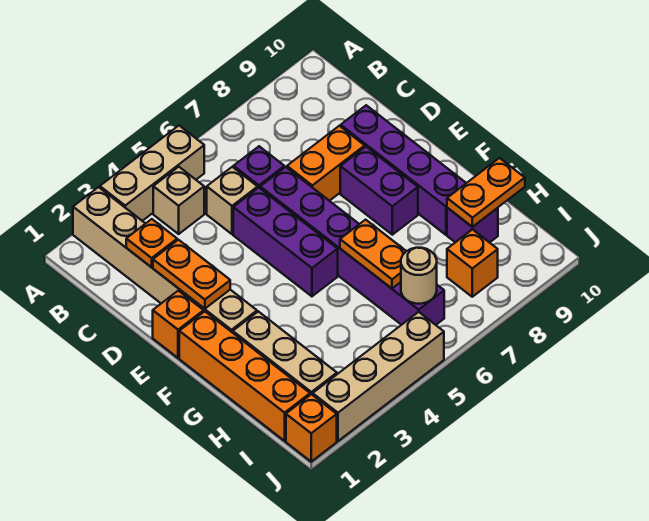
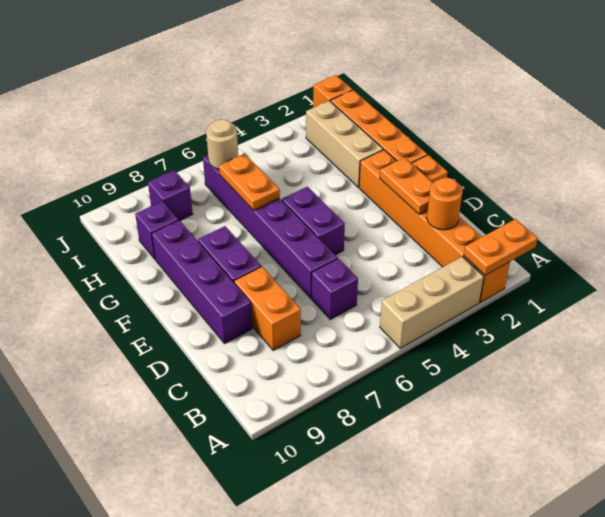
tan brick A2:F2 level 1 -> orange brick A2:F2 level 1
tan brick B4 level 1 -> none
orange plate C2 level 2 -> orange round brick C2 level 2
tan brick C5 level 1 -> none
purple brick D5:F5 level 1 -> purple brick E5:F5 level 1
orange brick D7:D8 level 1 -> orange brick C8:D8 level 1
orange plate H9:H10 level 2 -> orange plate A1:A2 level 2
orange brick I8 level 1 -> purple brick I8 level 1
tan brick J2:J5 level 1 -> none

